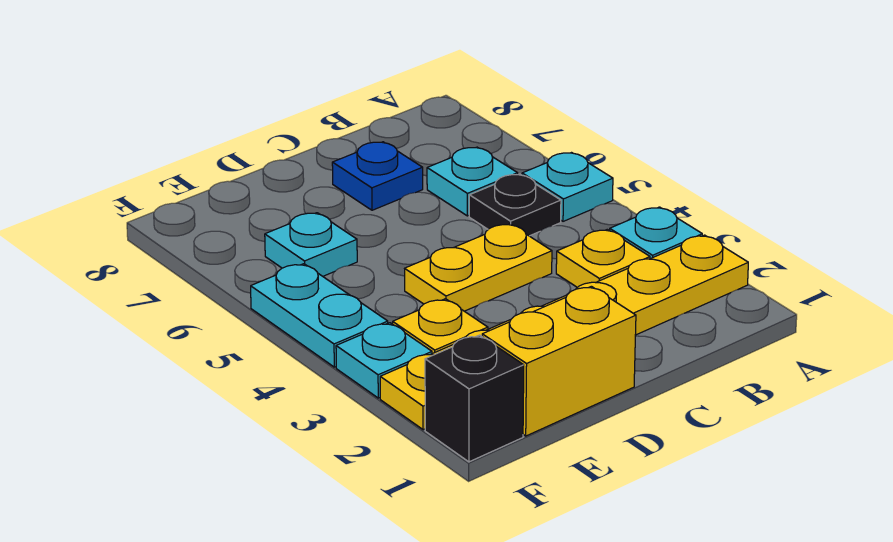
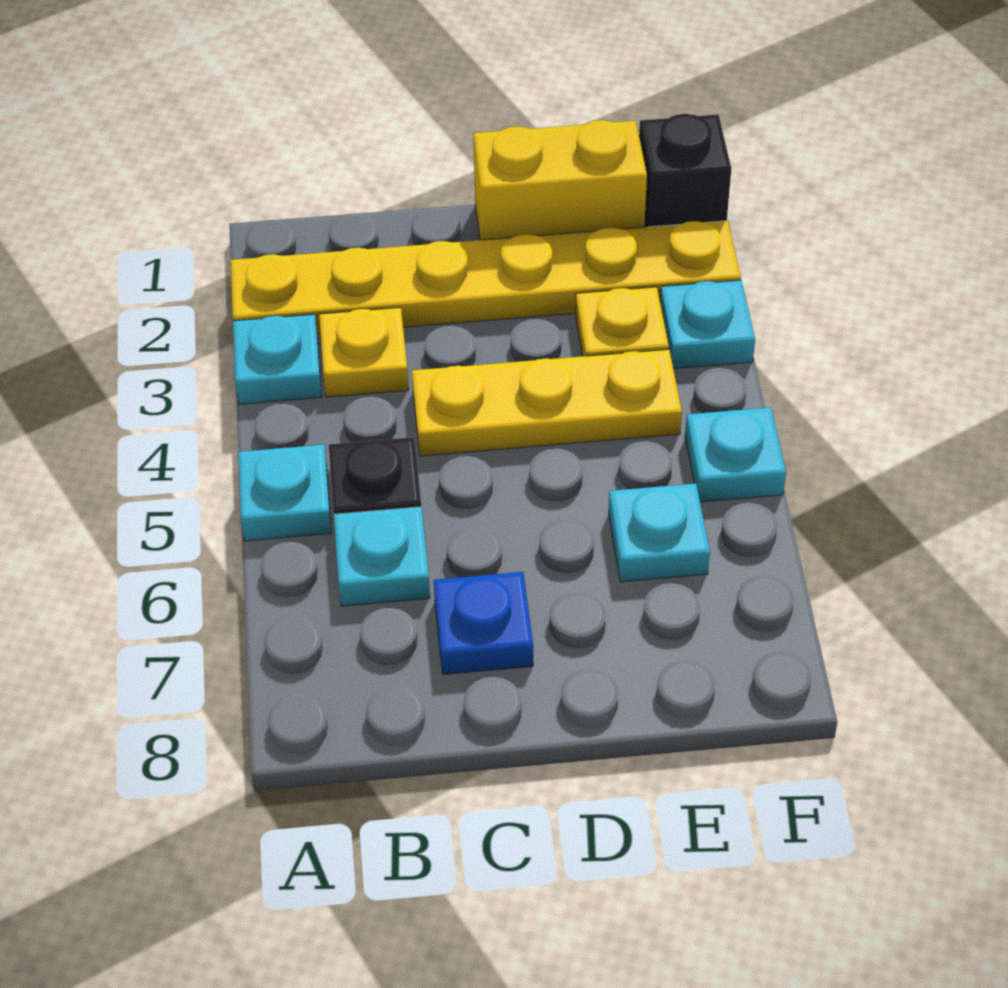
yellow plate C4:D4 level 1 -> yellow plate C4:E4 level 1
cyan plate F4:F5 level 1 -> cyan plate F5 level 1

